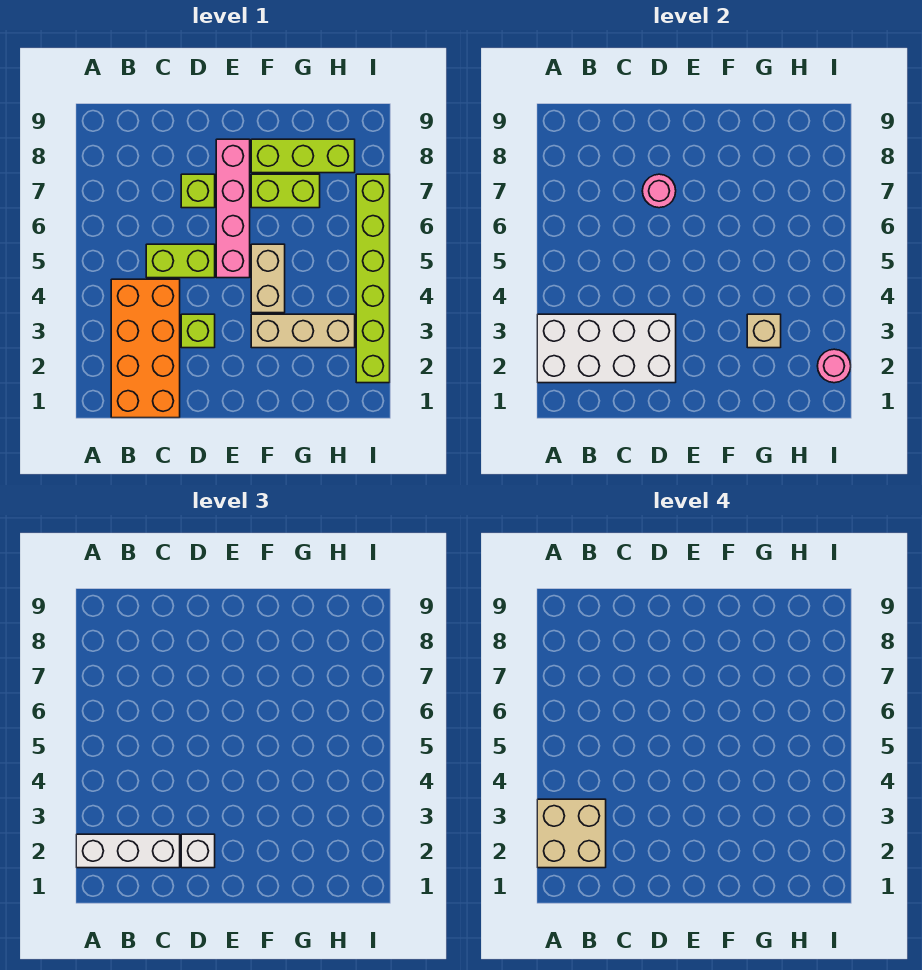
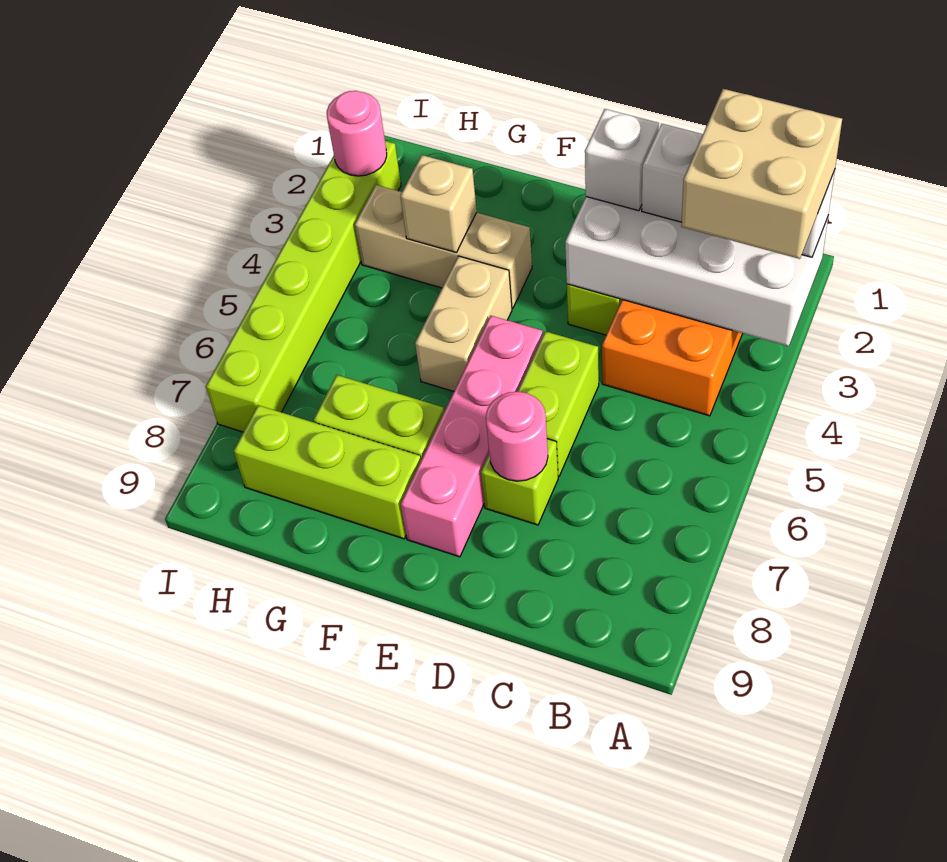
lime brick C5:D5 level 1 -> lime brick D5:D6 level 1

